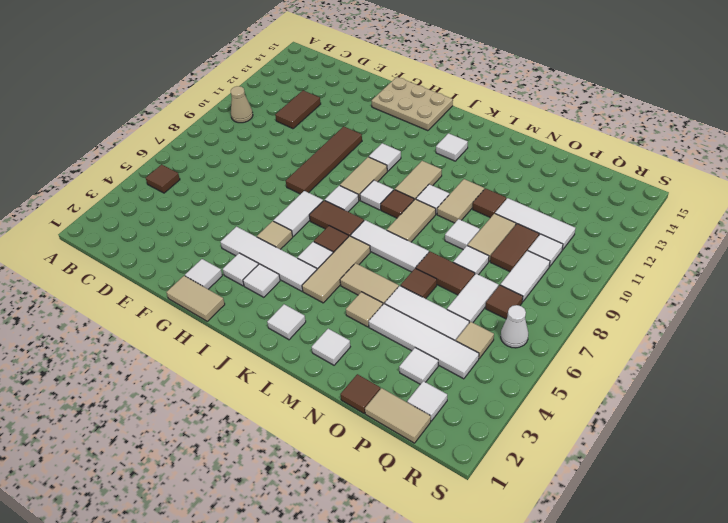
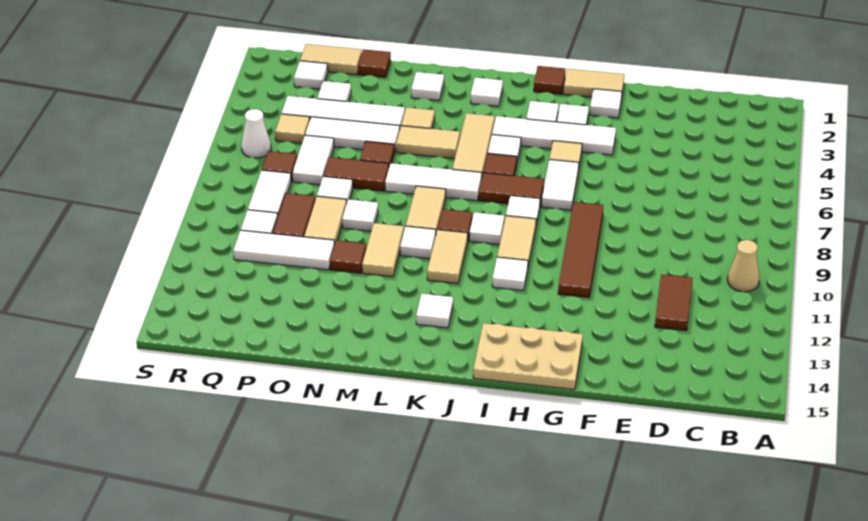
brown tile B5 level 1 -> brown tile I1 level 1

